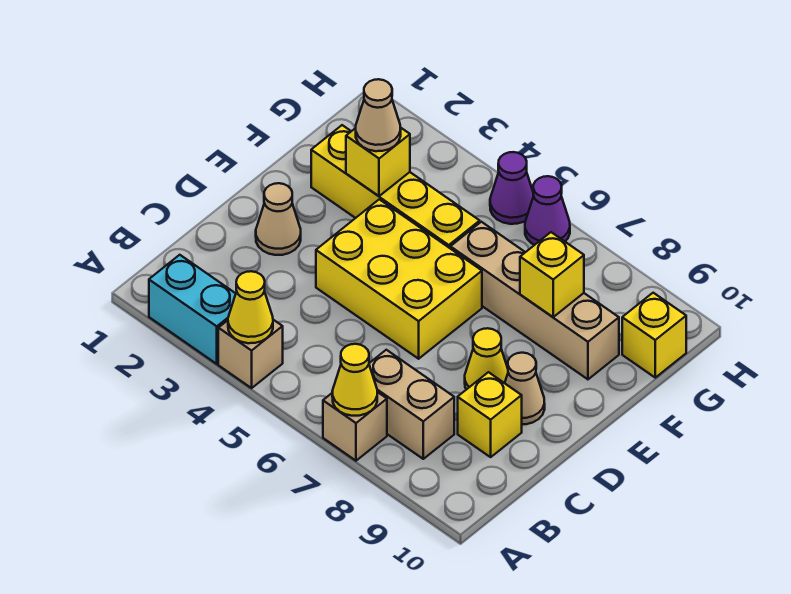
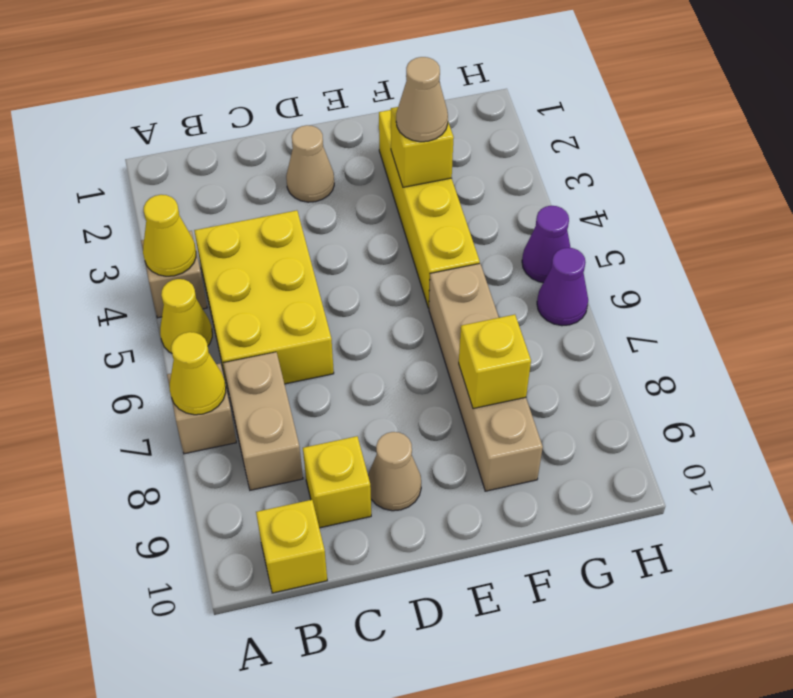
cyan brick A2:A3 level 1 -> none
yellow brick D4:E6 level 1 -> yellow brick B4:C6 level 1
yellow cone D8 level 1 -> yellow cone A5 level 1
yellow brick G10 level 1 -> yellow brick B10 level 1

